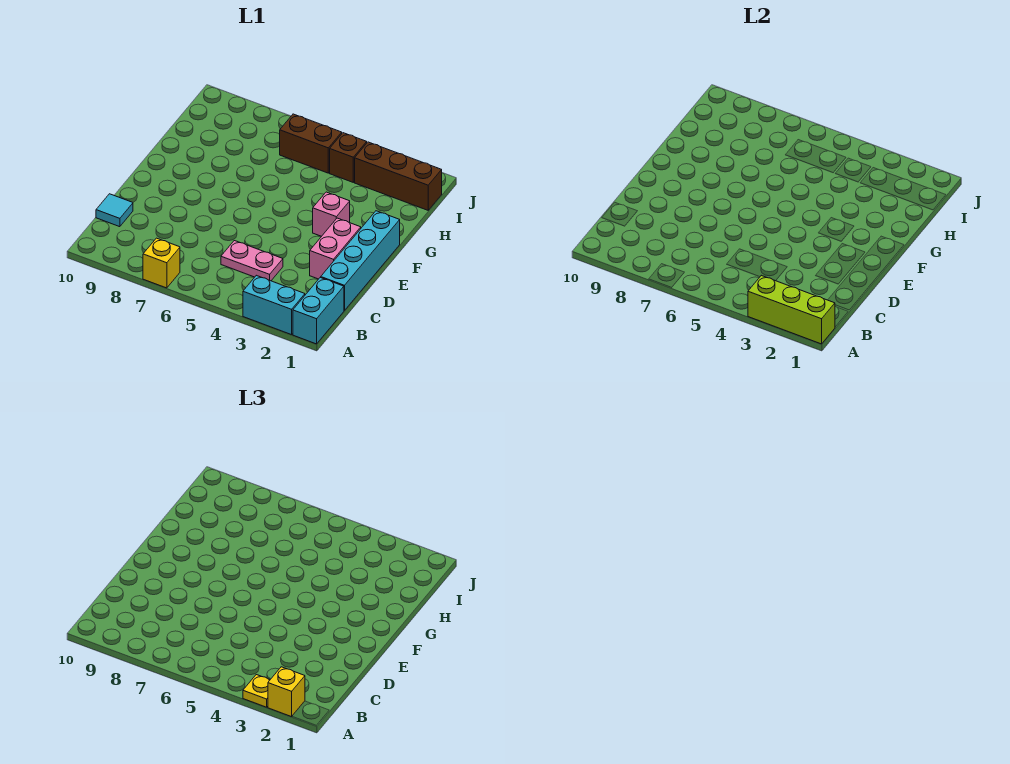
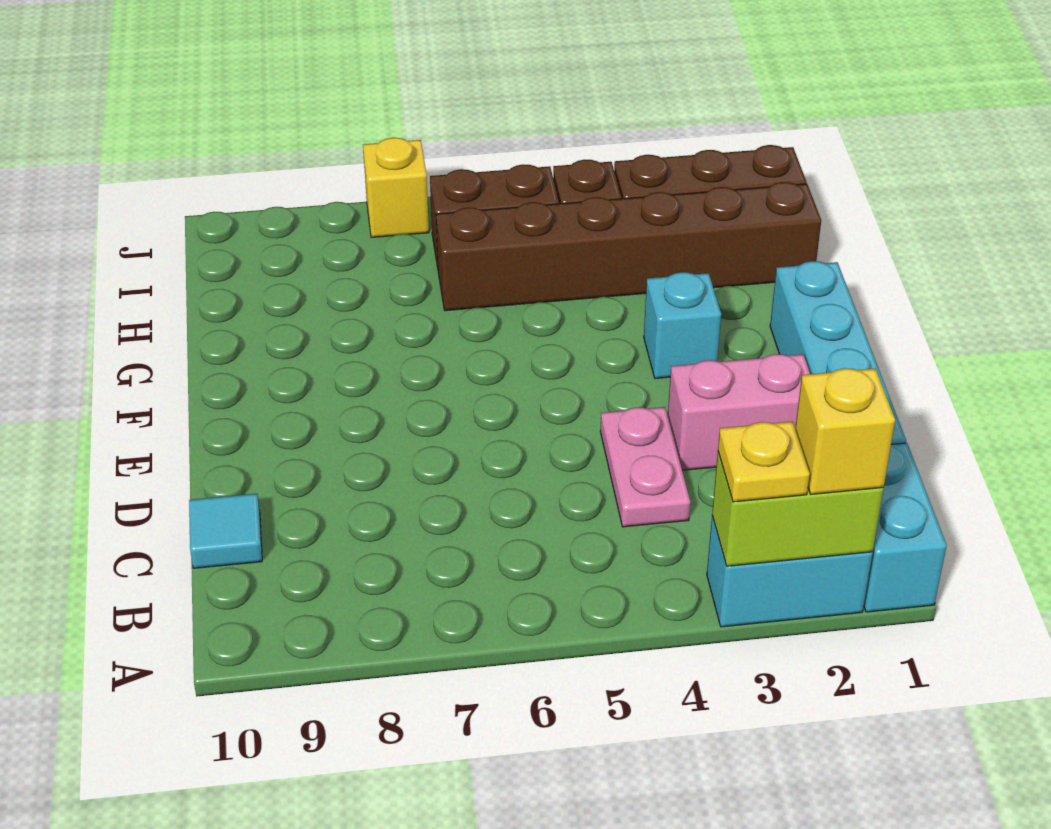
lime brick A1:A3 level 2 -> lime brick A2:A3 level 2
yellow brick A7 level 1 -> yellow brick J7 level 1
pink plate C4:C5 level 1 -> pink plate C4:D4 level 1
pink brick D2:E2 level 1 -> pink brick D2:D3 level 1
pink brick F3 level 1 -> cyan brick F3 level 1
none -> brown brick H1:H6 level 1

